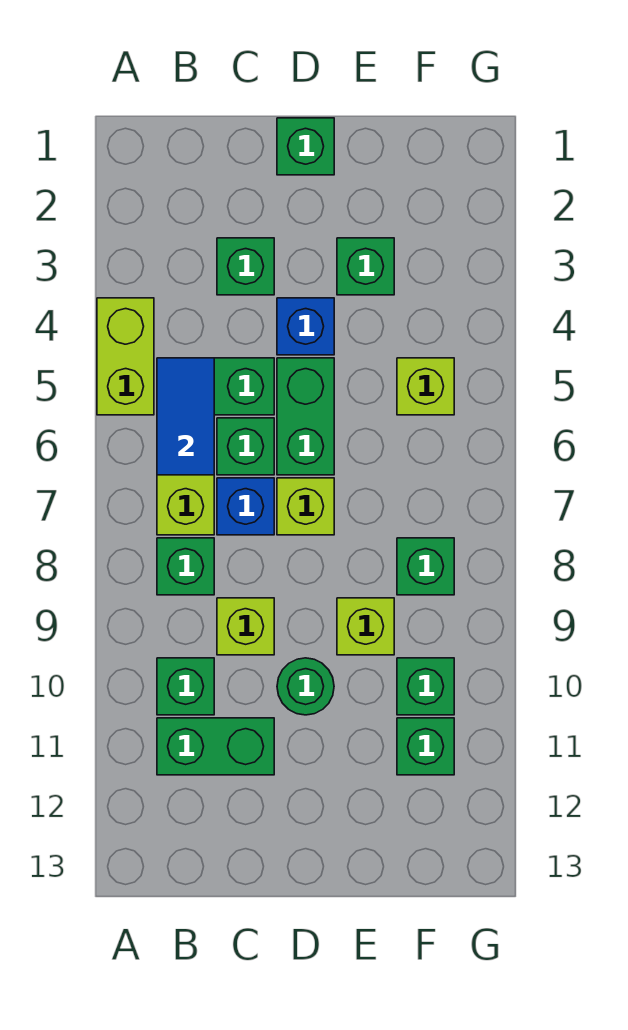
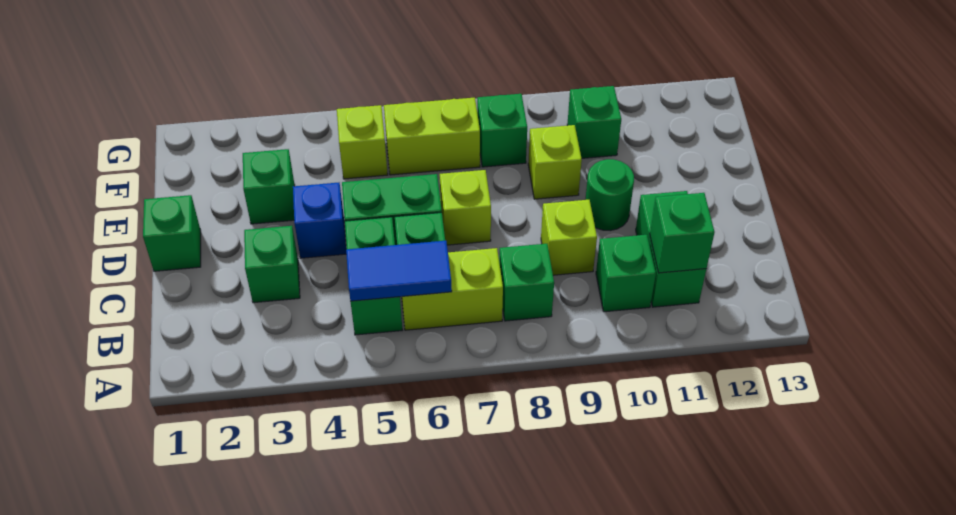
lime brick A4:A5 level 1 -> lime brick F6:F7 level 1
blue brick C7 level 1 -> none
green brick F11 level 1 -> green brick B11 level 2

